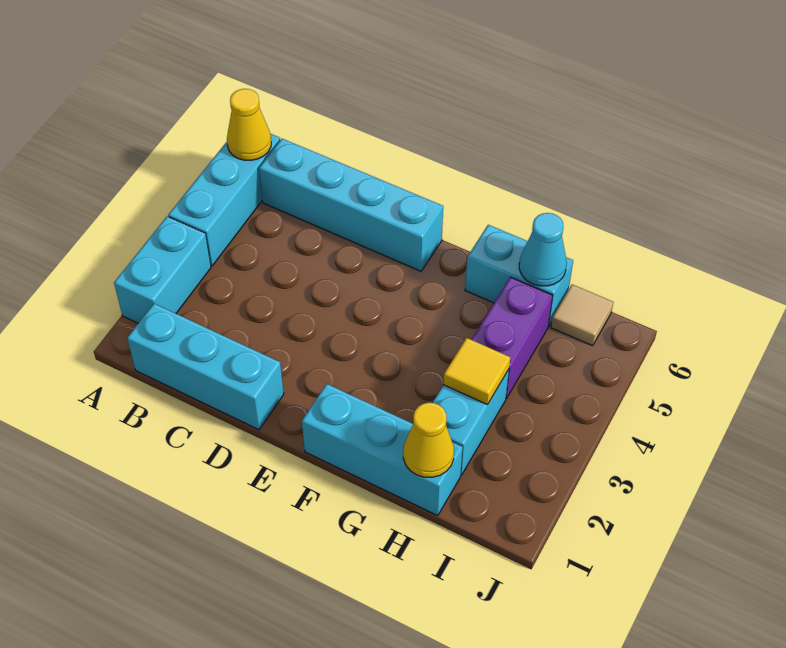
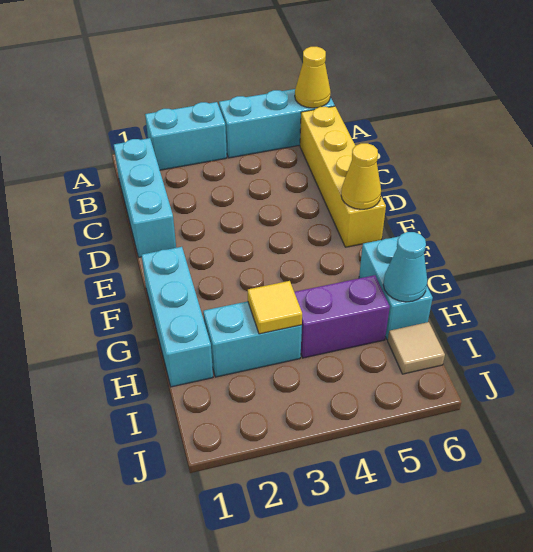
cyan brick B6:E6 level 1 -> yellow brick B6:E6 level 1
yellow cone H1 level 2 -> yellow cone E6 level 2

